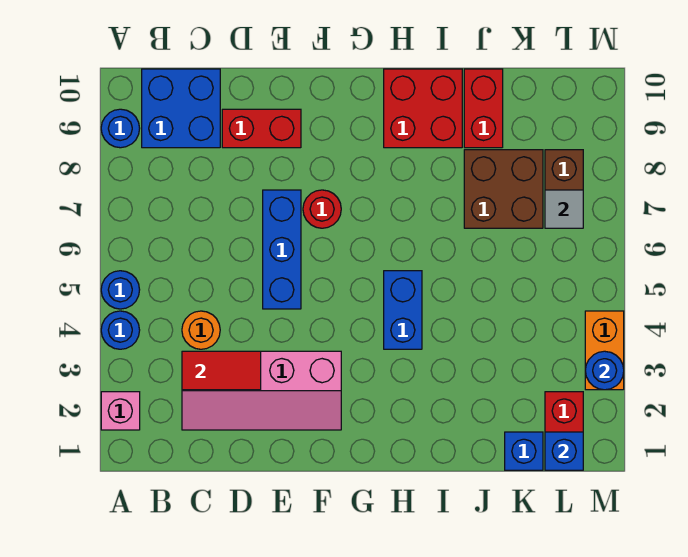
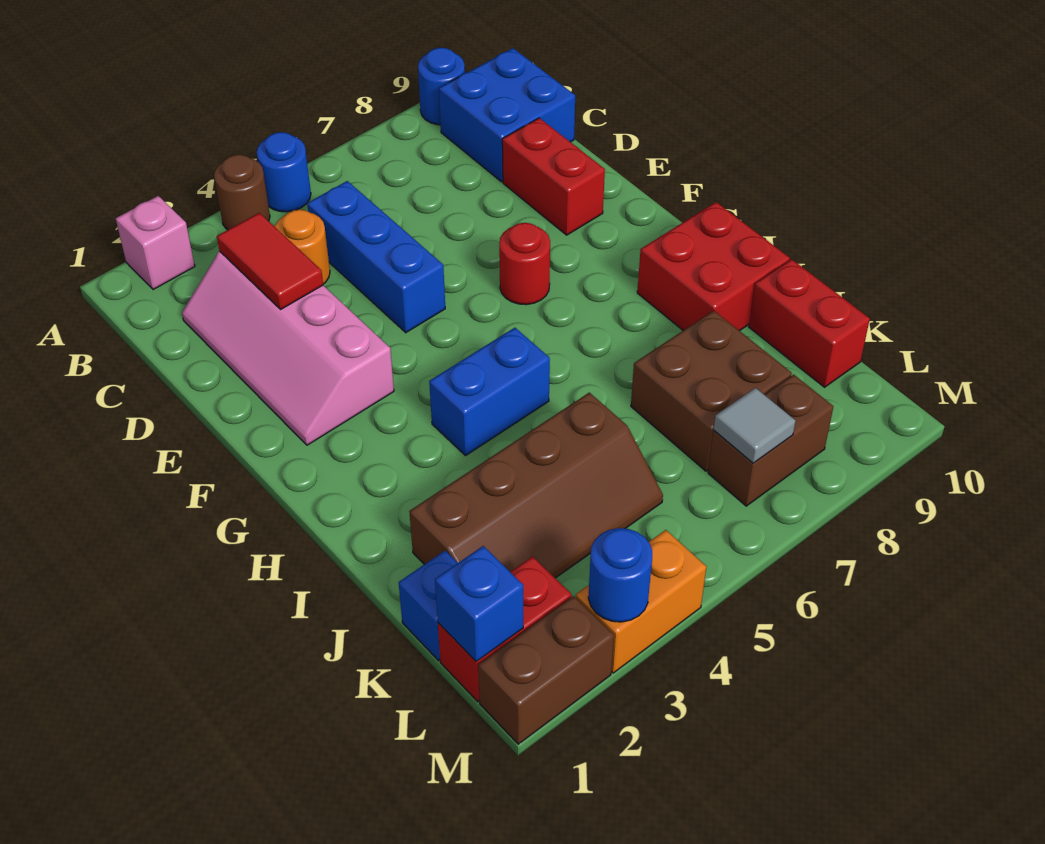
blue round brick A4 level 1 -> brown round brick A4 level 1
blue brick E5:E7 level 1 -> blue brick C5:E5 level 1
none -> brown slope J2:K5 level 1 top J
red brick J9:J10 level 1 -> red brick J10:K10 level 1
none -> brown brick M1:M2 level 1

